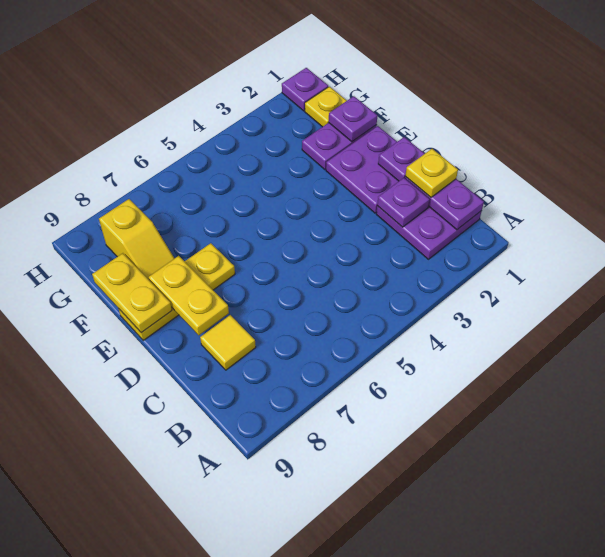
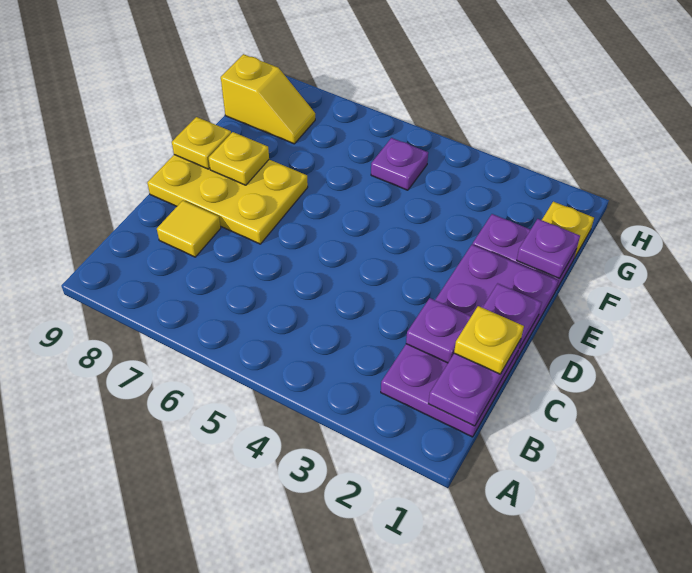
yellow plate D8:E8 level 2 -> yellow plate E8 level 2
yellow plate E7:E9 level 1 -> yellow plate D7:E9 level 1
yellow plate E9:F9 level 2 -> yellow plate E9 level 2
yellow slope F8:G8 level 1 top G -> yellow slope G8:G9 level 1 top 9
purple plate H1 level 1 -> purple plate G5 level 1

